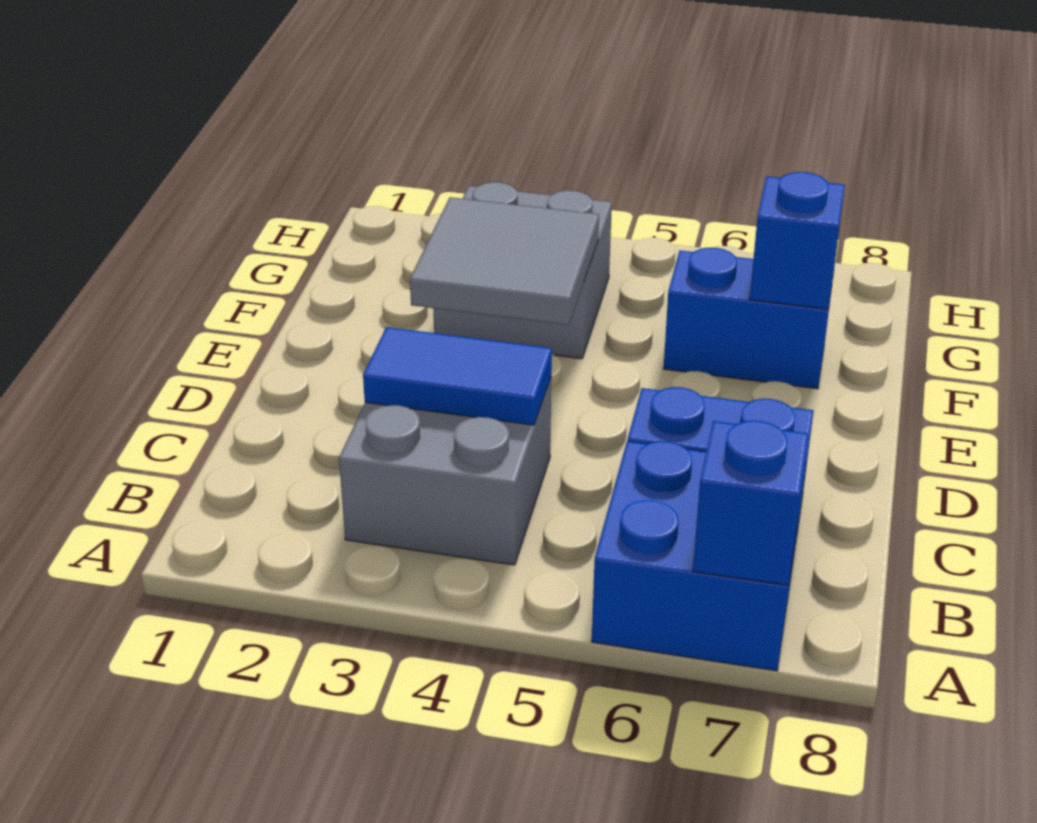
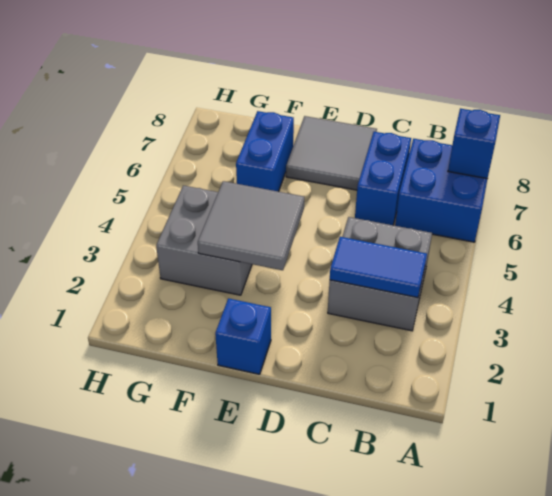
blue tile C3:C4 level 2 -> blue tile B3:C3 level 2
none -> grey tile D7:E8 level 1
blue brick F7 level 2 -> blue brick E1 level 1

